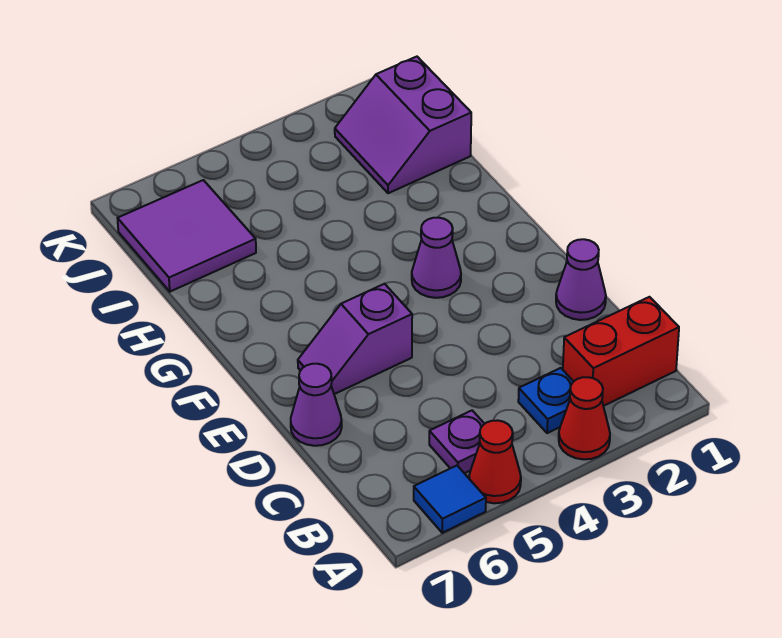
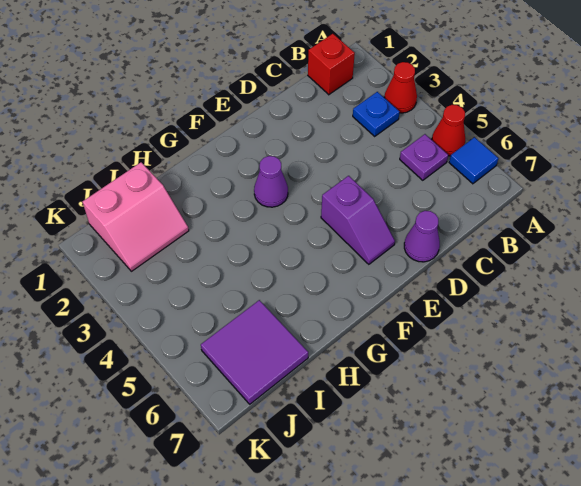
red brick B1:B2 level 1 -> red brick B1 level 1
purple cone D1 level 1 -> none
purple slope I1:J2 level 1 top 1 -> pink slope I1:J2 level 1 top 1

